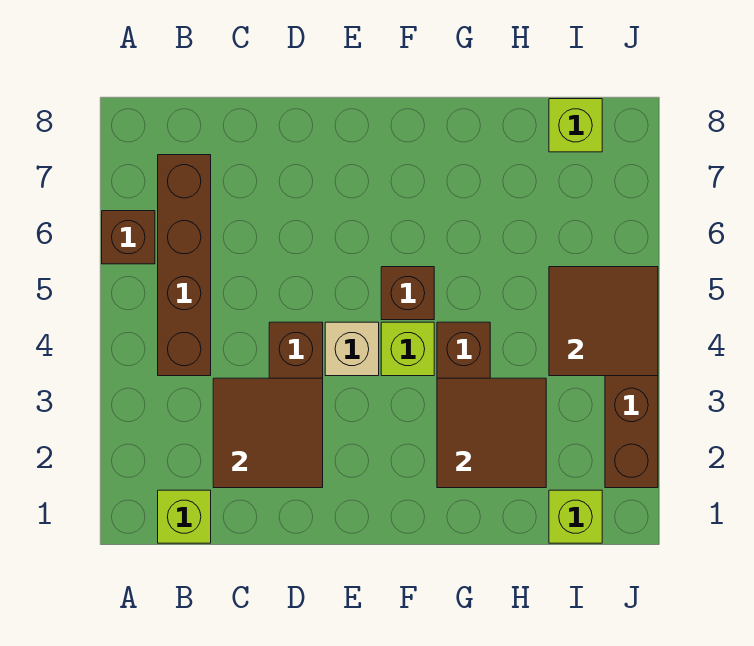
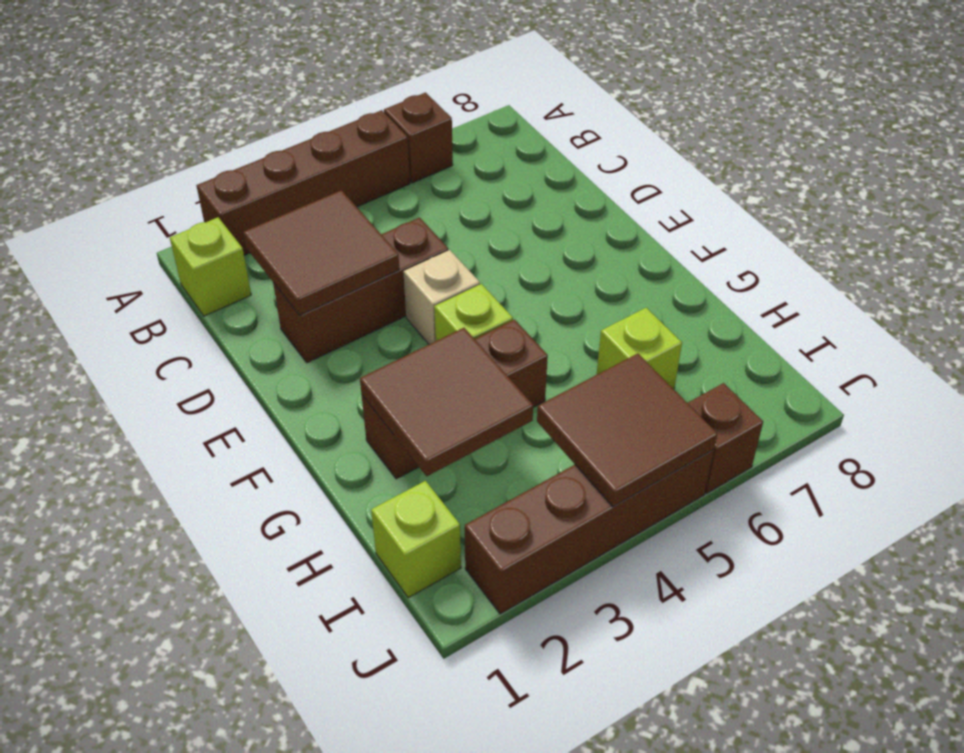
brown brick B4:B7 level 1 -> brown brick A2:A5 level 1
brown brick F5 level 1 -> brown brick J6 level 1
lime brick I8 level 1 -> lime brick H6 level 1

